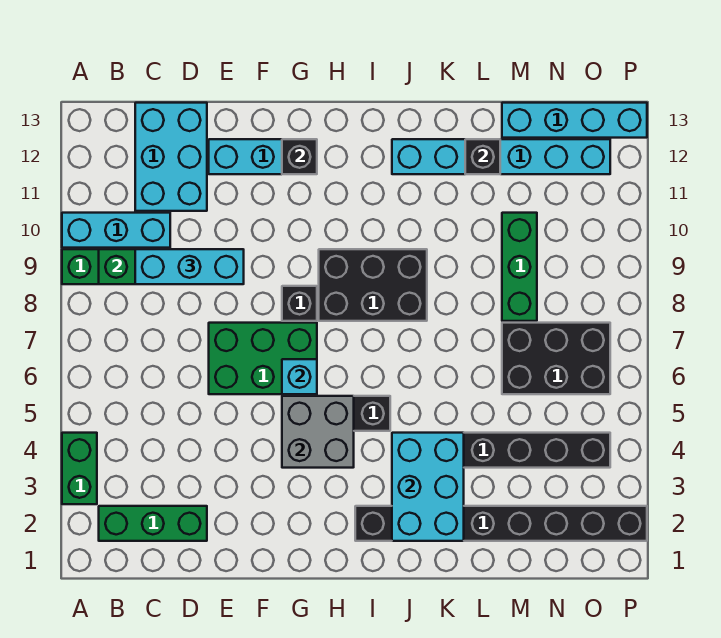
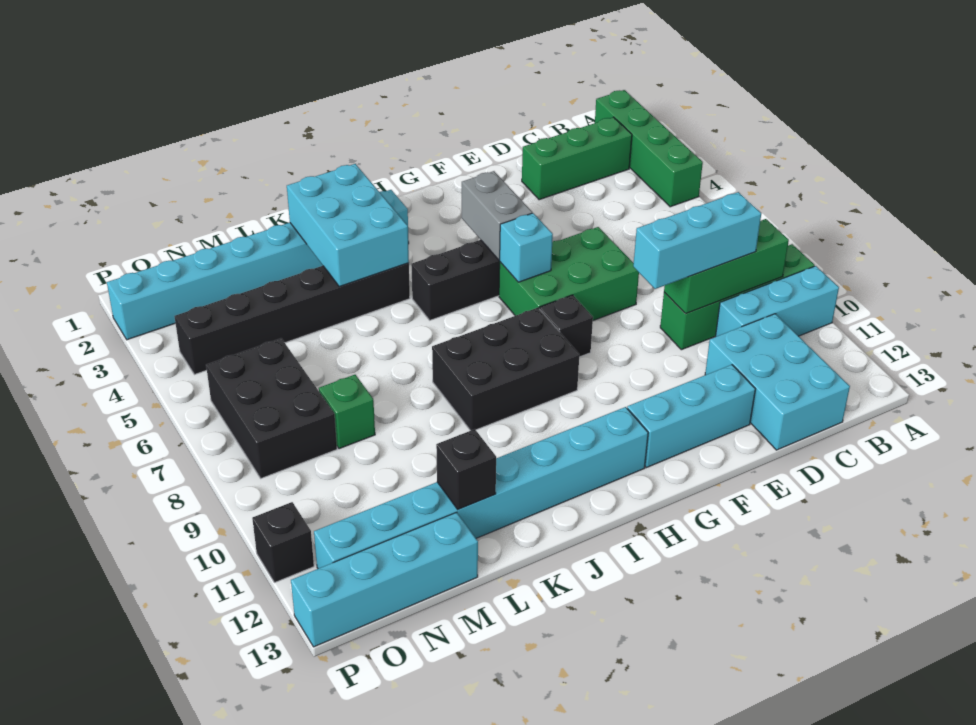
green brick A3:A4 level 1 -> green brick A1:A4 level 1
grey brick G4:H5 level 2 -> grey brick G4:G5 level 2
black brick G12 level 2 -> black brick P11 level 1
black brick I2:P2 level 1 -> cyan brick I2:P2 level 1
cyan brick J12:O12 level 1 -> cyan brick H12:O12 level 1
black brick M6:O7 level 1 -> black brick N6:O8 level 1
green brick M8:M10 level 1 -> green brick M8 level 1

